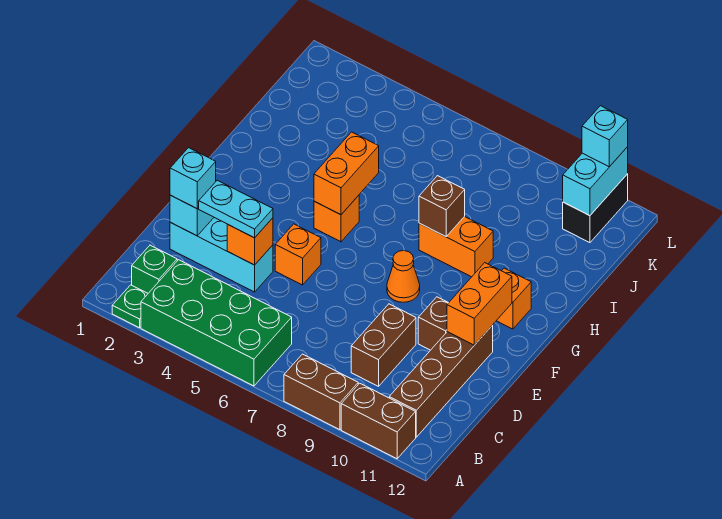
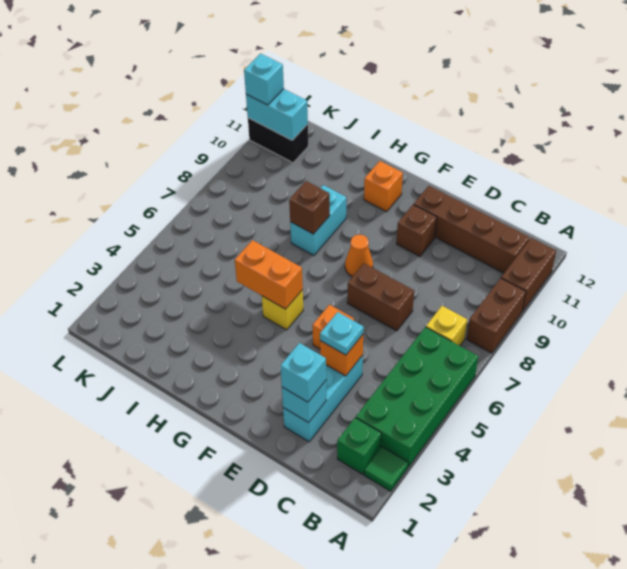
green plate A2 level 1 -> green tile A2 level 1
none -> yellow brick B7 level 1
brown brick C9:D9 level 1 -> brown brick D7:E7 level 1
cyan plate D3:D4 level 3 -> cyan plate D4 level 3
orange brick E11:F11 level 2 -> none
orange brick G5 level 1 -> yellow brick G5 level 1
orange brick H8:H9 level 1 -> cyan brick H8:H9 level 1

